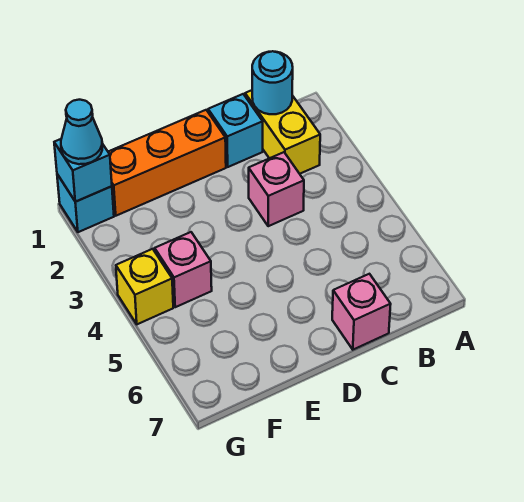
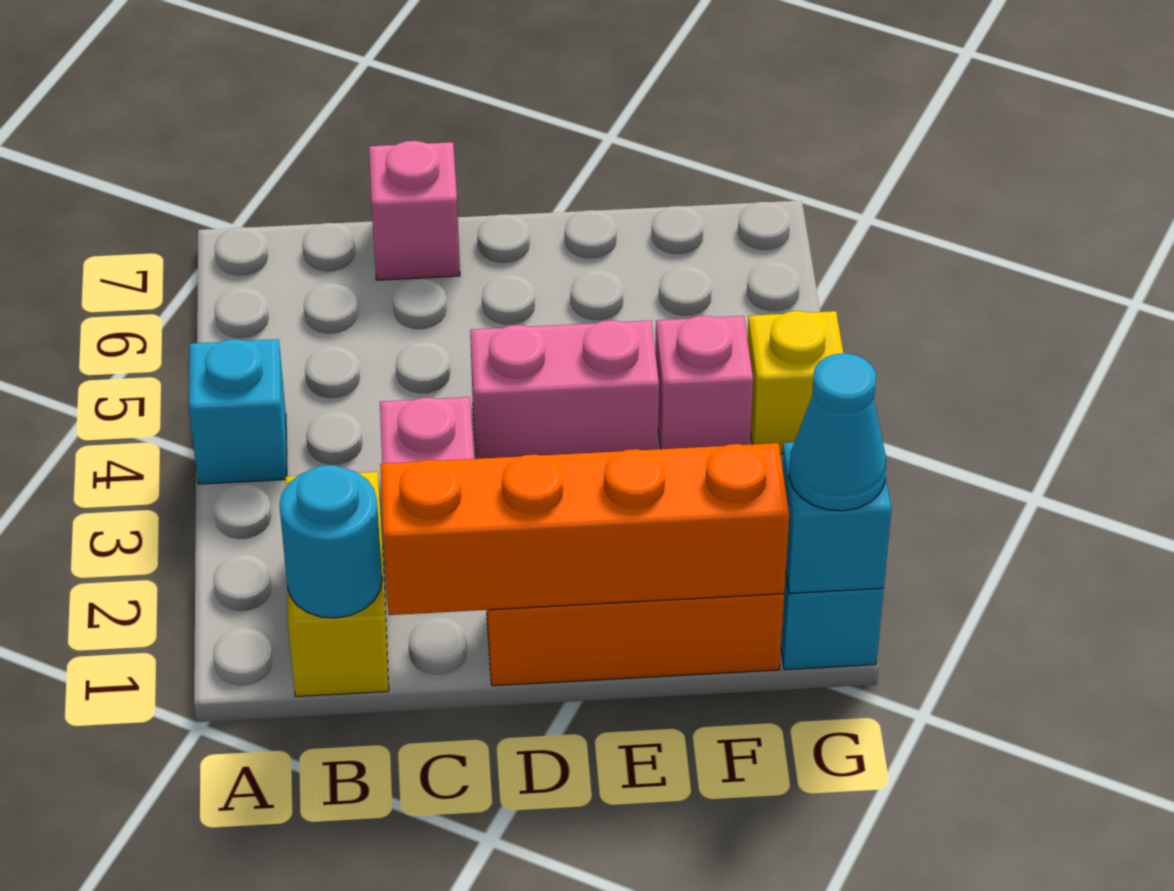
cyan brick C1 level 1 -> cyan brick A4 level 1
none -> orange brick C1:F1 level 2
none -> pink brick D4:E4 level 1

